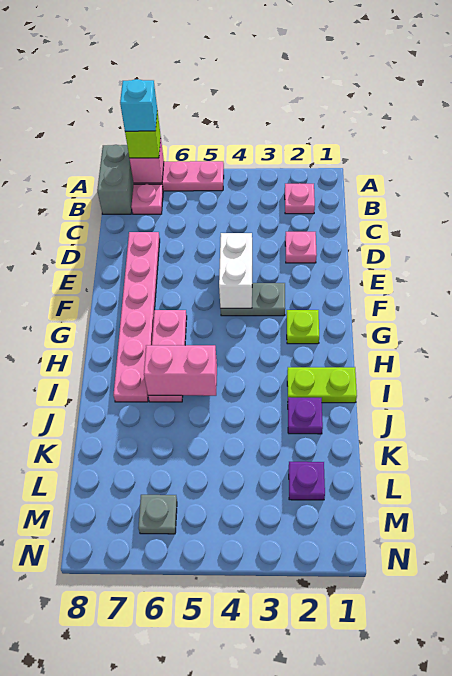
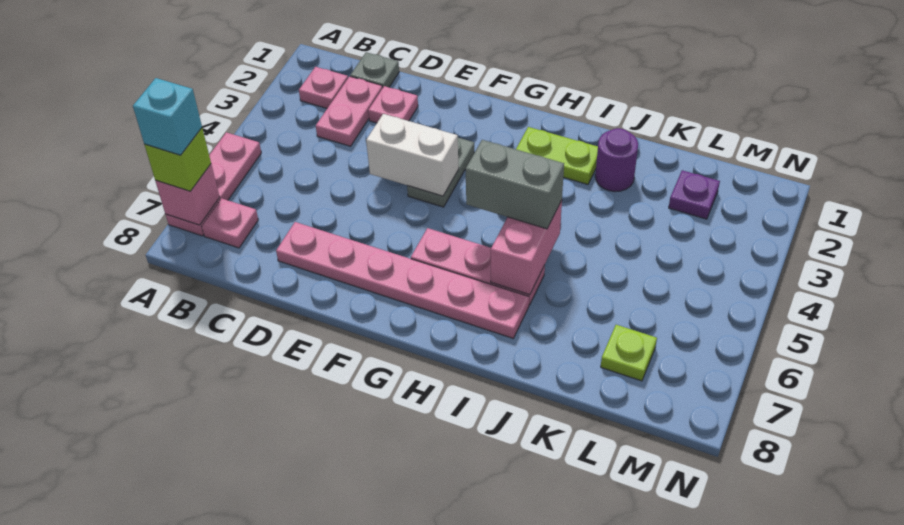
grey brick A8:B8 level 1 -> grey brick H5:I5 level 3
none -> pink plate C2:C3 level 1
lime plate G2 level 1 -> lime plate L7 level 1
lime plate I1:I2 level 1 -> lime plate H2:I2 level 1
purple plate J2 level 1 -> purple round brick J2 level 1
grey plate M6 level 1 -> grey plate C1 level 1

